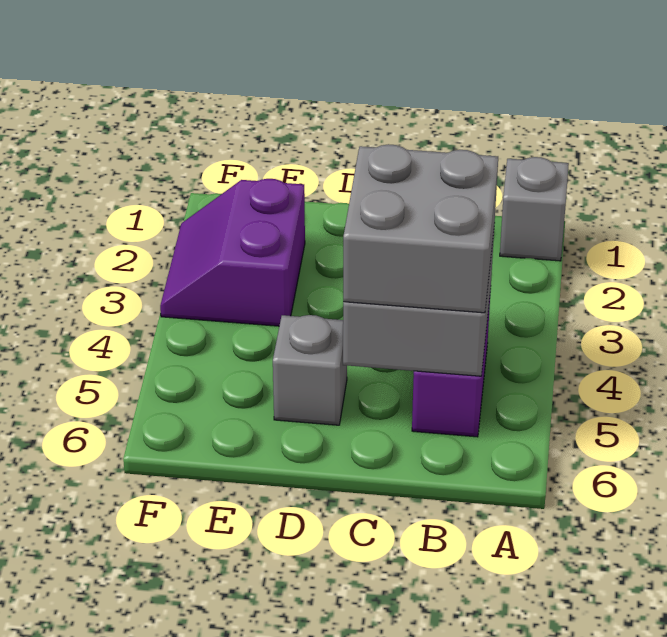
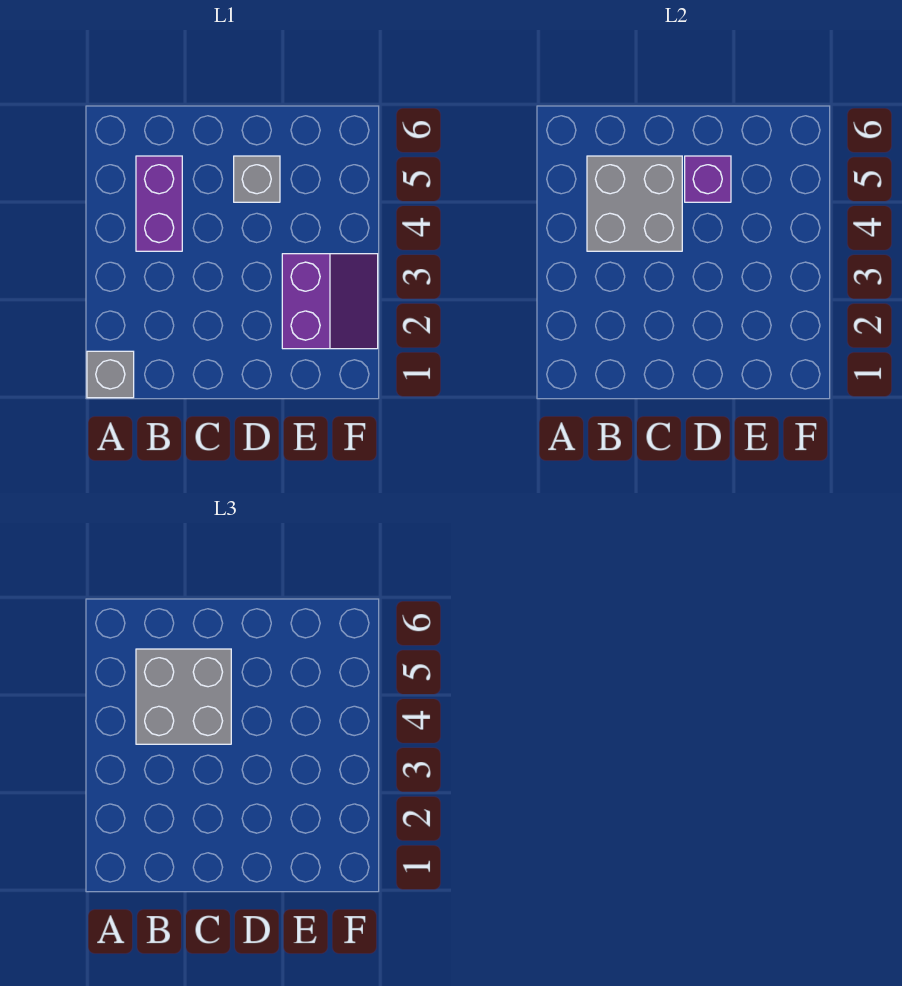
none -> purple brick D5 level 2

